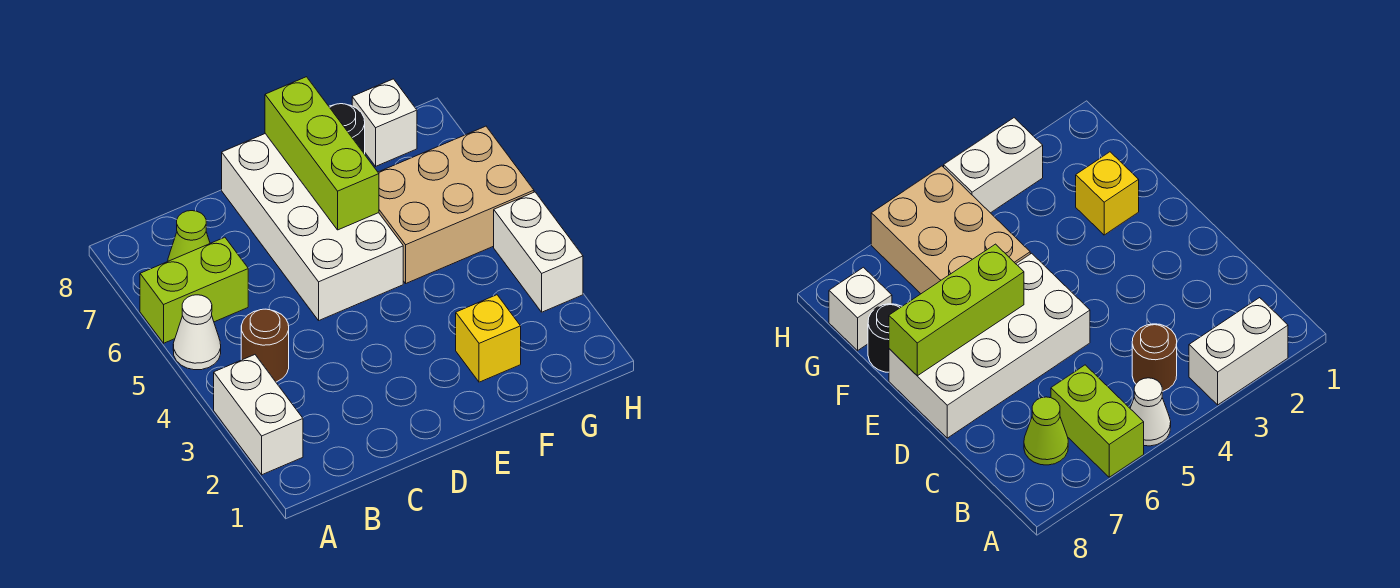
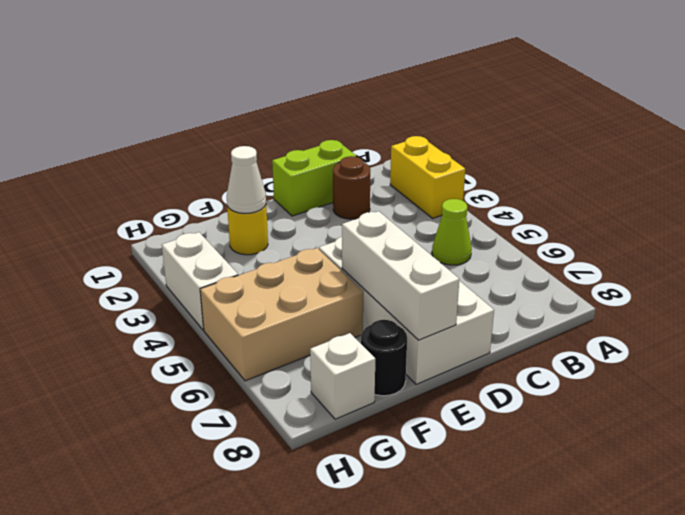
white brick A2:A3 level 1 -> yellow brick A2:A3 level 1
white cone A5 level 1 -> white cone F2 level 2
lime brick A6:B6 level 1 -> lime brick C1:D1 level 1
brown round brick B4 level 1 -> brown round brick C2 level 1
lime cone B7 level 1 -> lime cone B5 level 1
lime brick E6:E8 level 2 -> white brick E6:E8 level 2
yellow brick F2 level 1 -> yellow round brick F2 level 1

